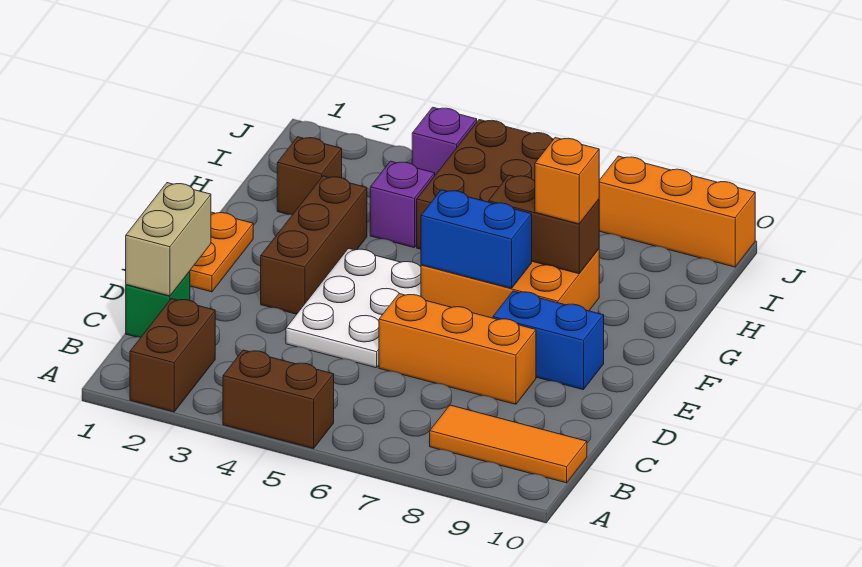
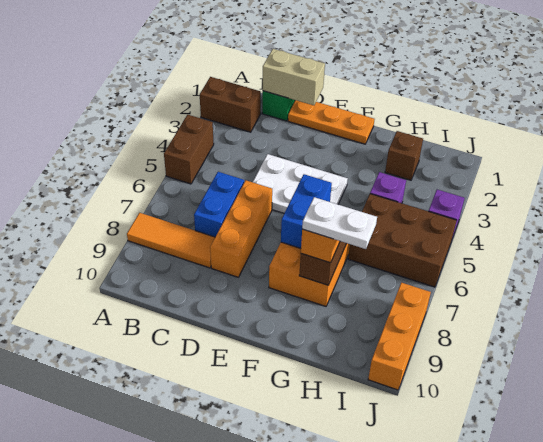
orange tile B8:B10 level 1 -> orange tile A8:C8 level 1
orange plate E1:F1 level 1 -> orange plate D1:F1 level 1
brown brick E3:G3 level 1 -> none
blue brick E8:E9 level 1 -> blue brick C6:C7 level 1
none -> white plate G8:H8 level 4

